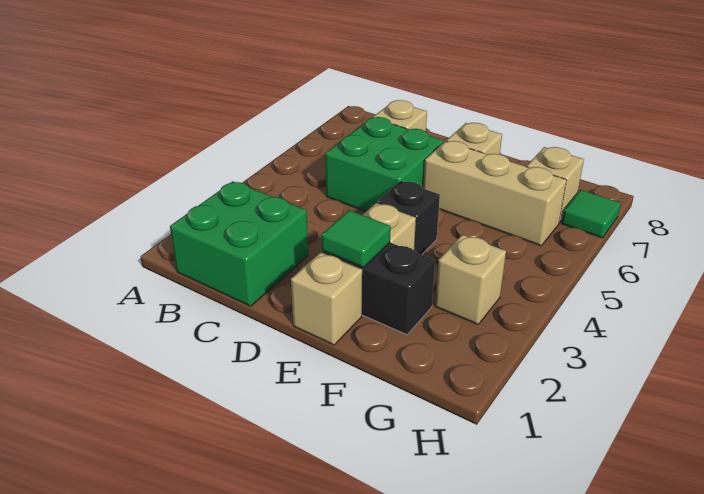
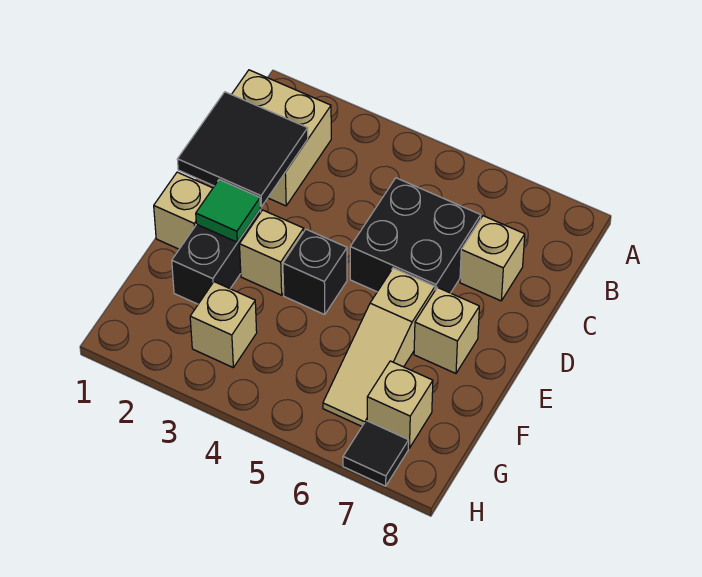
green brick B1:C2 level 1 -> tan brick B1:C2 level 1
none -> black tile C1:D2 level 2
green brick C5:D6 level 1 -> black brick C5:D6 level 1
tan brick E6:G6 level 1 -> tan slope E6:G6 level 1 top E
green tile H7 level 1 -> black tile H7 level 1

